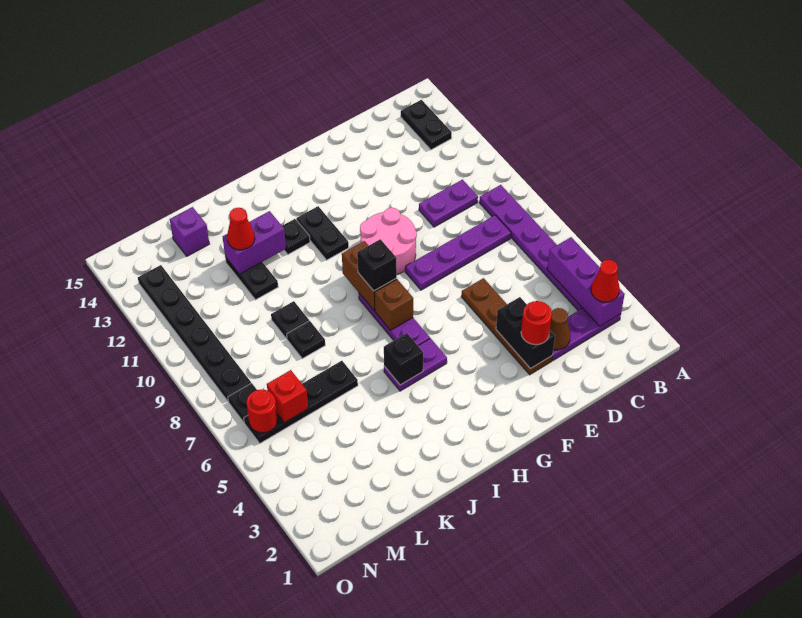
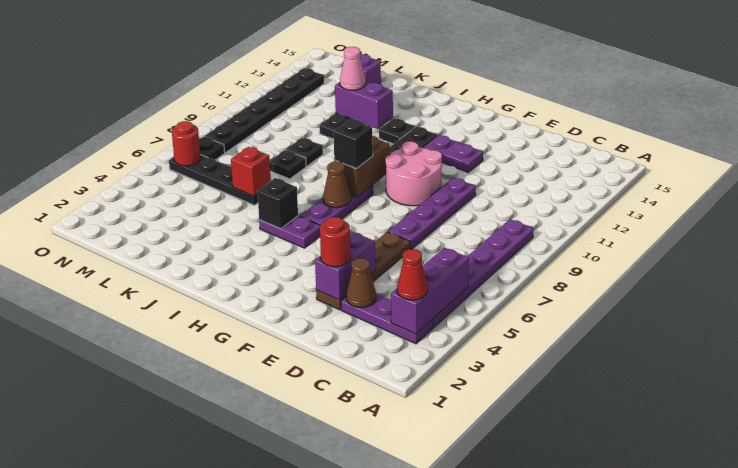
black plate B13:B14 level 1 -> none
purple plate C8:F8 level 1 -> purple plate E7:E10 level 1
purple plate C10:D10 level 1 -> purple plate F12:G12 level 1
black brick E3:E4 level 2 -> purple brick E3:E4 level 2
brown brick H7 level 2 -> brown cone H7 level 2
red cone K12 level 3 -> pink cone K12 level 3
red brick M6 level 2 -> red brick K6 level 2

